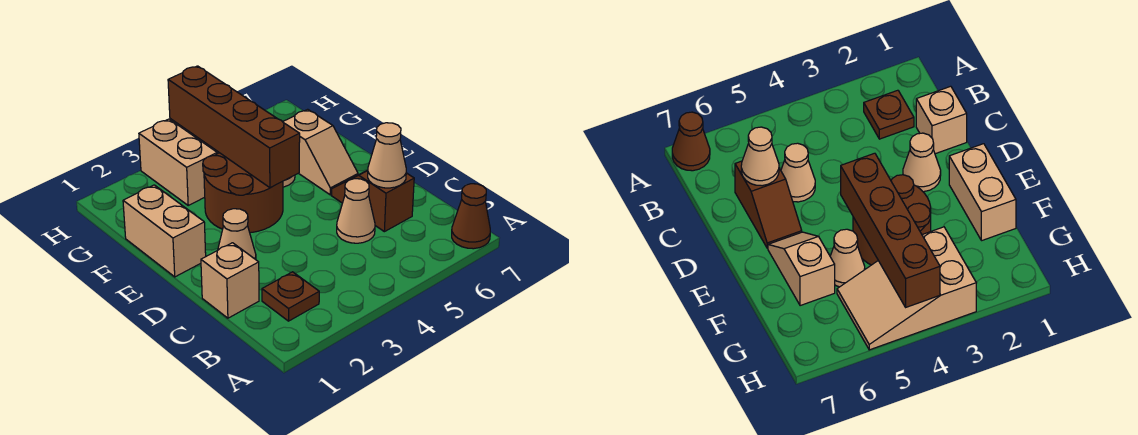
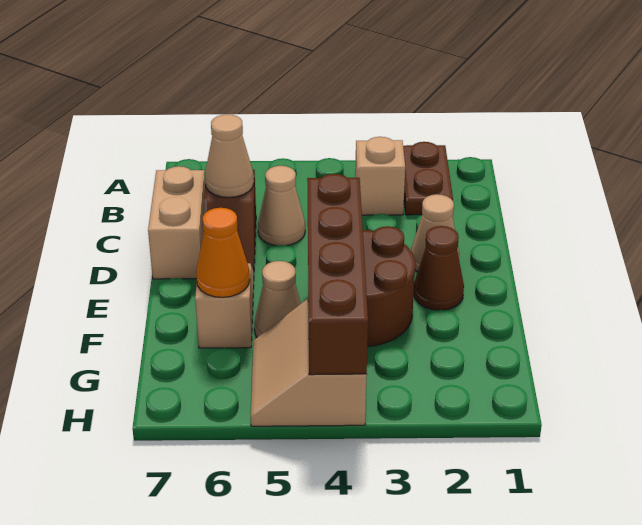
brown cone A7 level 1 -> brown cone E2 level 1
brown plate B2 level 1 -> brown plate A2:B2 level 1
tan brick C1 level 1 -> tan brick B3 level 1
tan brick E1:F1 level 1 -> tan brick C7:D7 level 1
none -> orange cone F6 level 2
tan slope G3:H5 level 1 top 3 -> tan slope G4:H5 level 1 top 4

